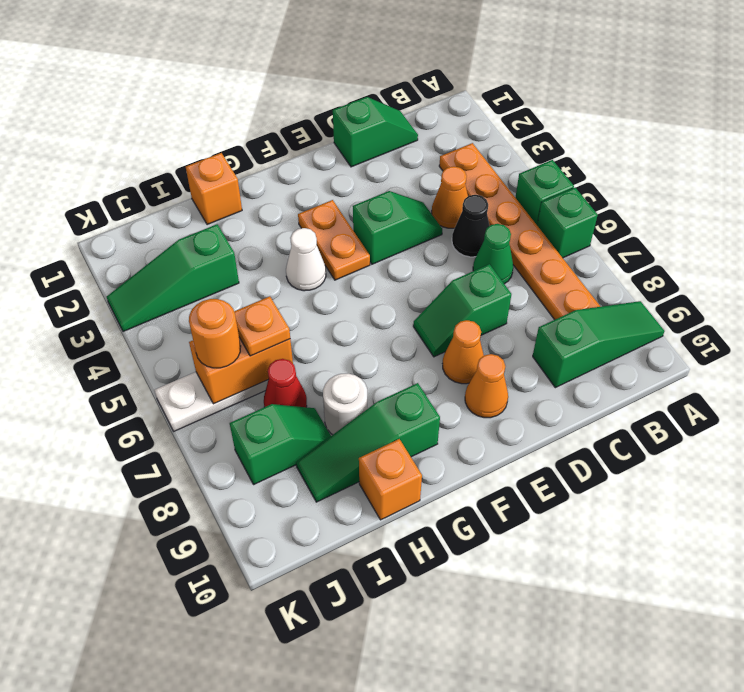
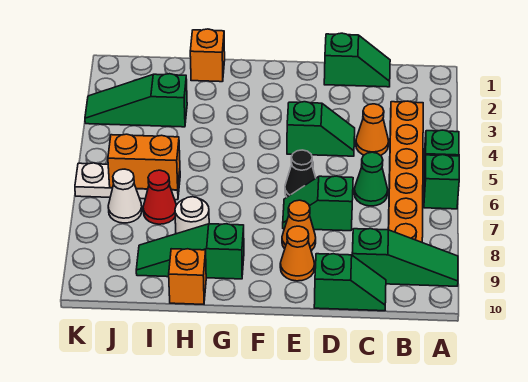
black cone C5 level 1 -> black cone E6 level 1
orange plate F3:F4 level 1 -> none
white cone G4 level 1 -> white cone J7 level 1
orange plate I6 level 3 -> none
green slope I8:J8 level 1 top J -> green slope C10:D10 level 1 top D
orange round brick J6 level 3 -> none

